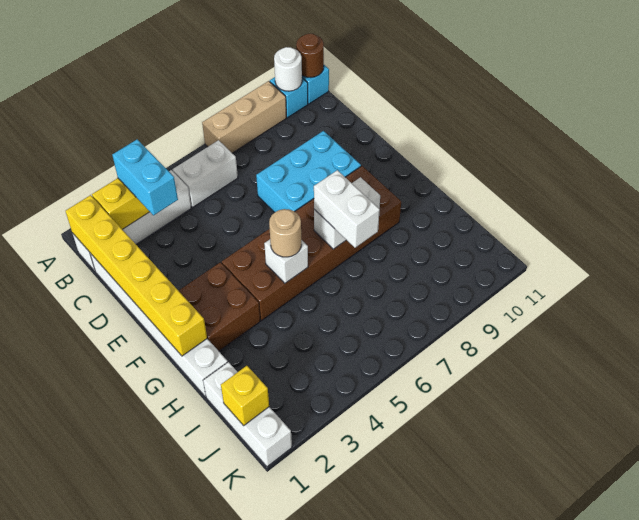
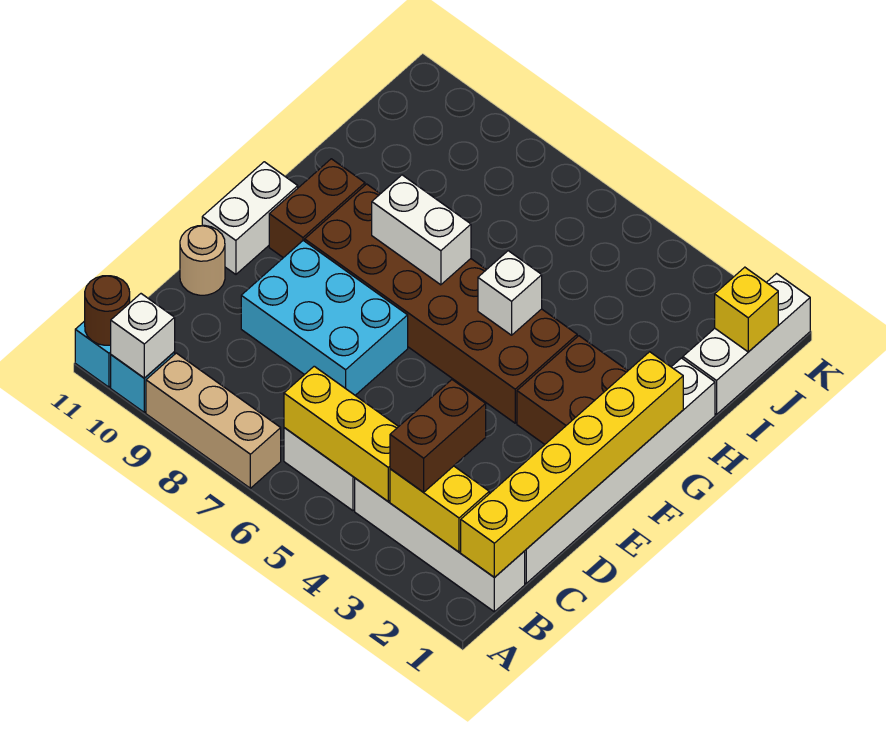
white round brick A10 level 2 -> white brick A10 level 2
cyan brick B3:C3 level 3 -> brown brick B3:C3 level 3
none -> yellow brick B4:B6 level 2
none -> brown brick F10:G10 level 1
tan round brick G5 level 3 -> tan round brick D11 level 1
white brick G7:H7 level 3 -> white brick E11:F11 level 1

